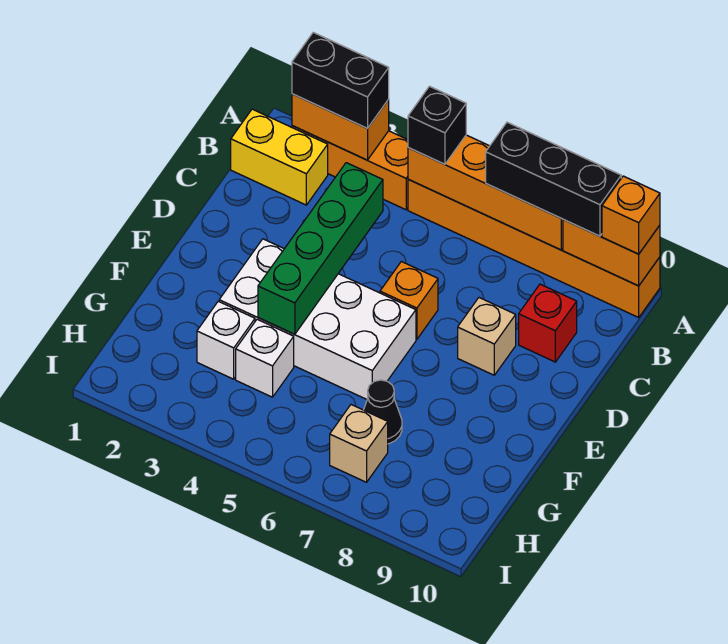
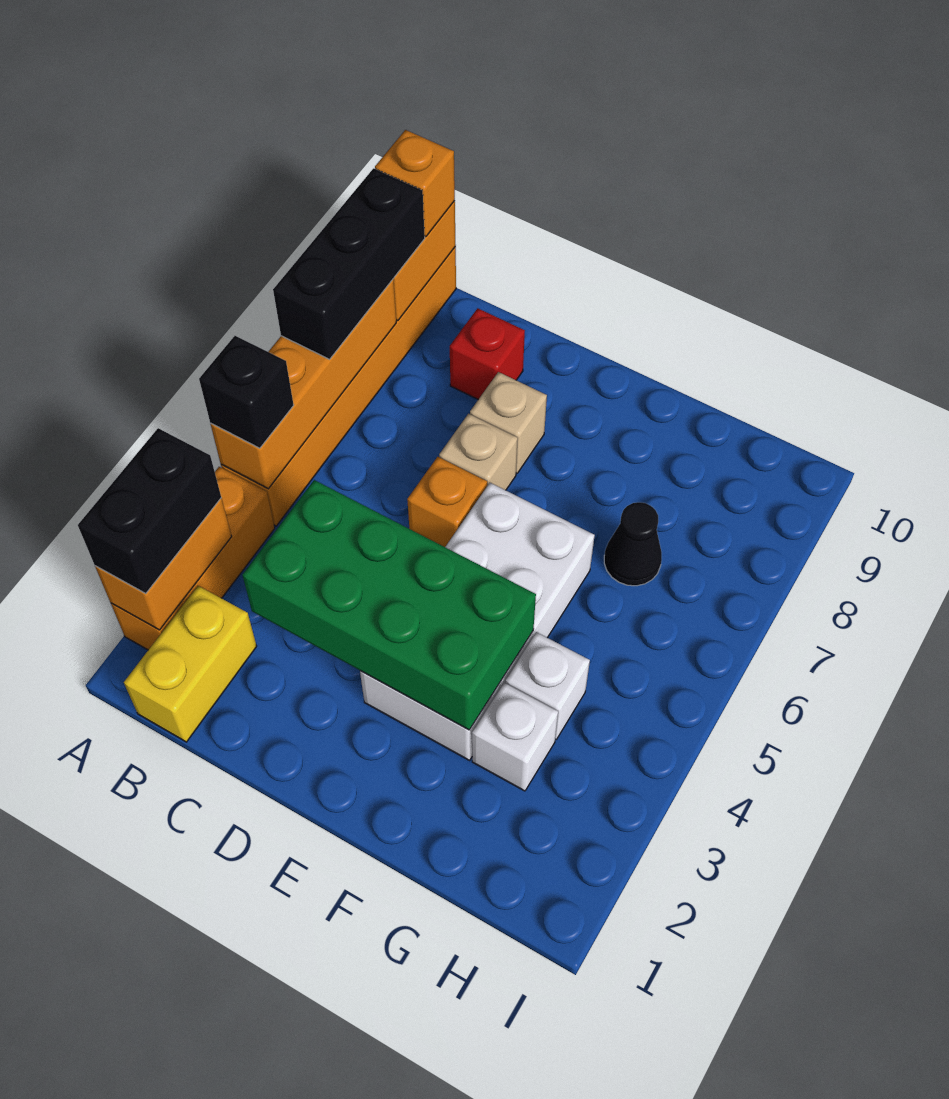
green brick C4:F4 level 2 -> green brick C3:F4 level 2
tan brick H7 level 1 -> tan brick D7 level 1

